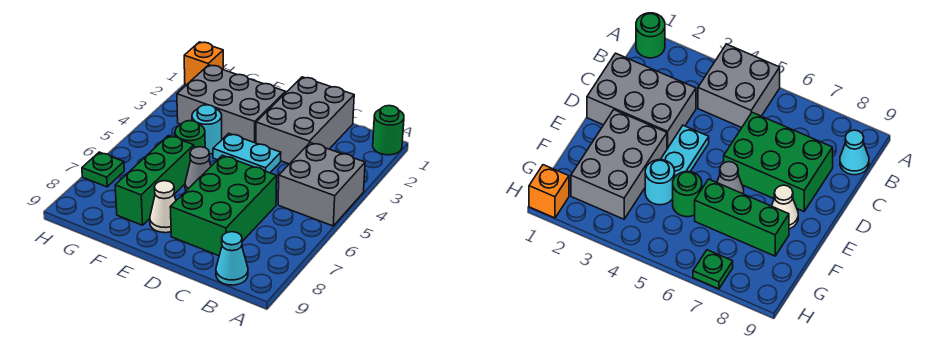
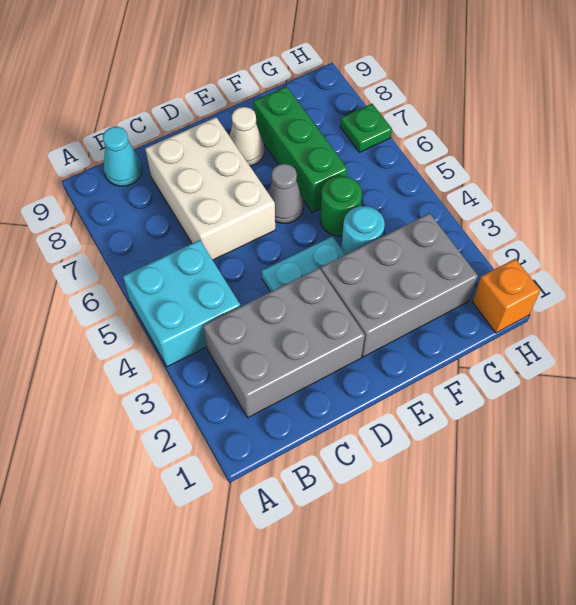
green round brick A1 level 1 -> none
grey brick A4:B5 level 1 -> cyan brick A4:B5 level 1
grey brick C1:D3 level 1 -> grey brick B2:D3 level 1
green brick C6:D8 level 1 -> white brick C6:D8 level 1

